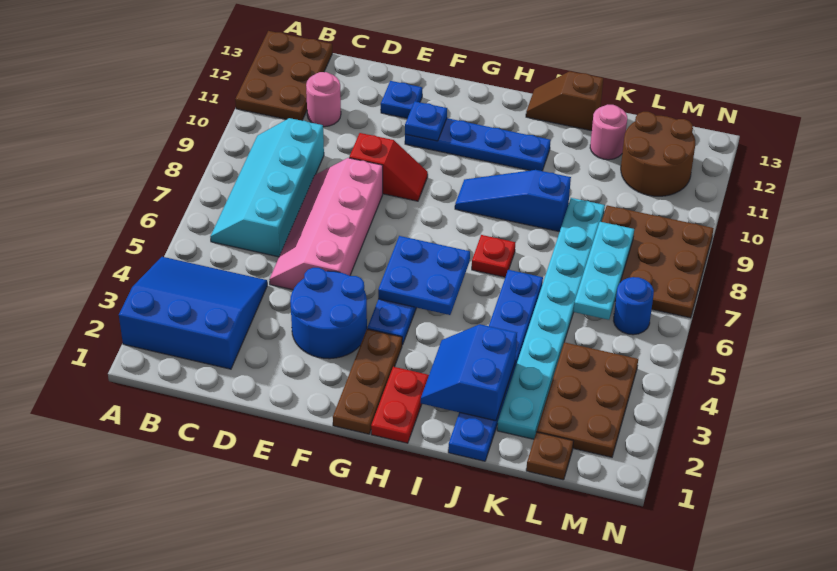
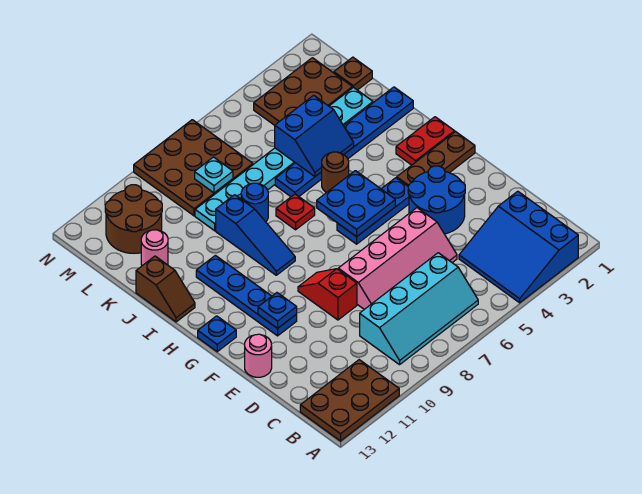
pink round brick C11 level 1 -> pink round brick E13 level 1
blue plate E12 level 1 -> blue plate G13 level 1
blue slope I2:J3 level 2 top J -> blue slope J4:K5 level 2 top K
none -> brown round brick I5 level 1
cyan plate L6:L8 level 2 -> cyan plate L8 level 2
blue round brick M6 level 1 -> blue round brick J8 level 1

